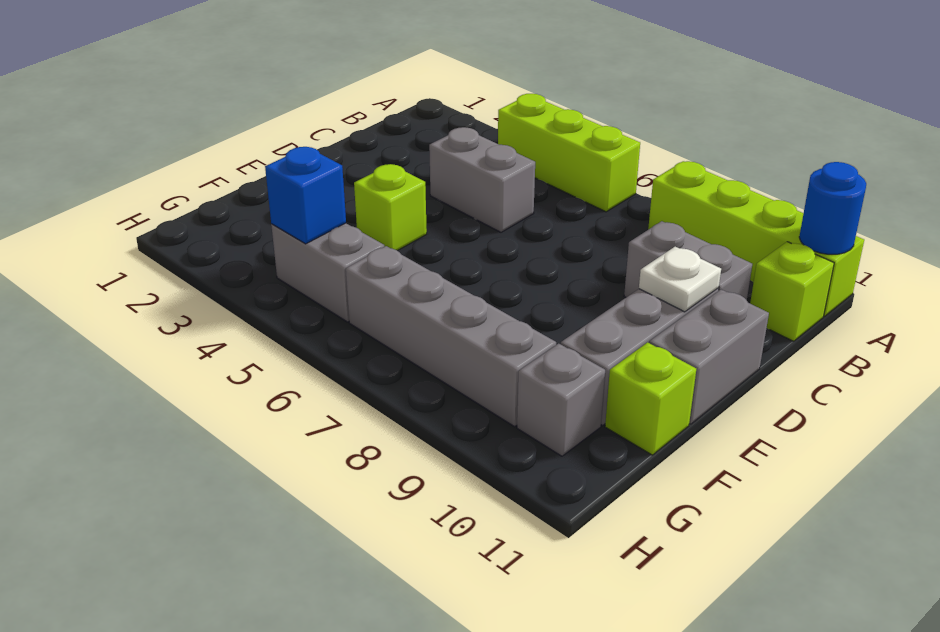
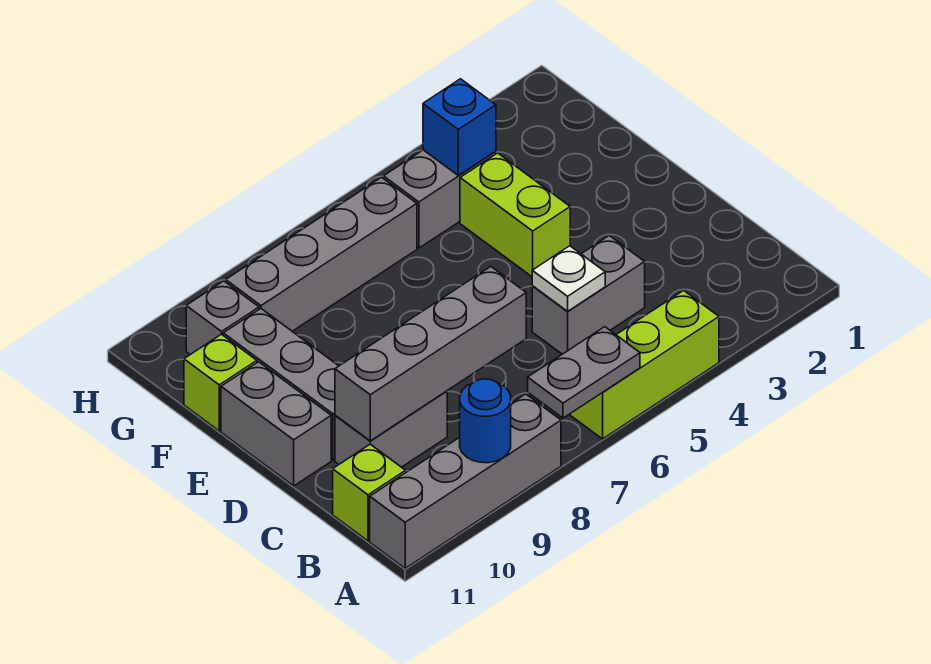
none -> grey plate A6:A7 level 2
lime brick A8:A11 level 1 -> grey brick A8:A11 level 1
blue round brick A11 level 2 -> blue round brick A9 level 2
none -> grey brick C7:C10 level 2
white plate D10 level 2 -> white plate C5 level 2
lime brick E4 level 1 -> lime brick E4:F4 level 1

